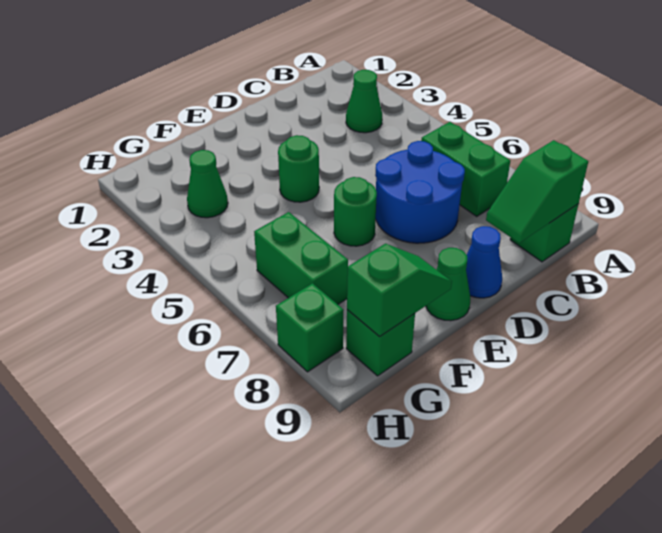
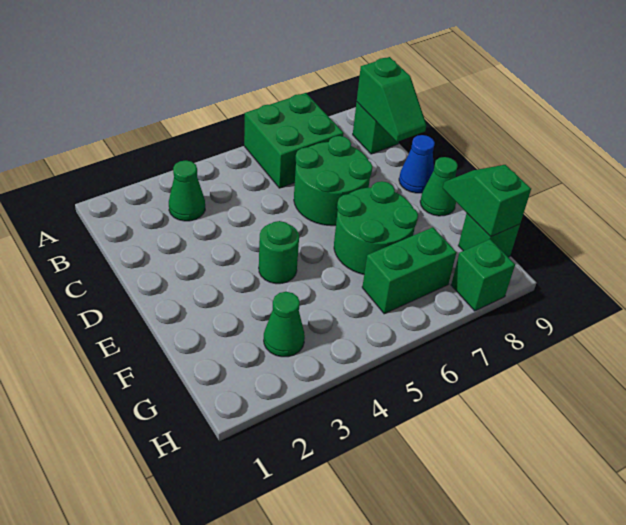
green brick B6:B7 level 1 -> green brick A6:B7 level 1
blue round brick C6:D7 level 1 -> green round brick C6:D7 level 1
green round brick E6 level 1 -> green round brick E6:F7 level 1

